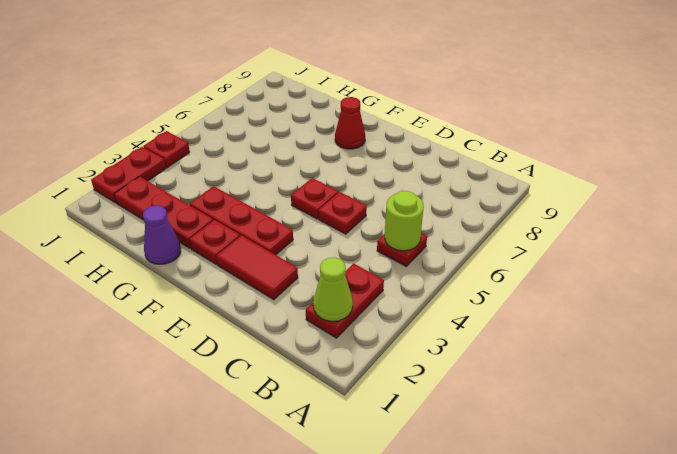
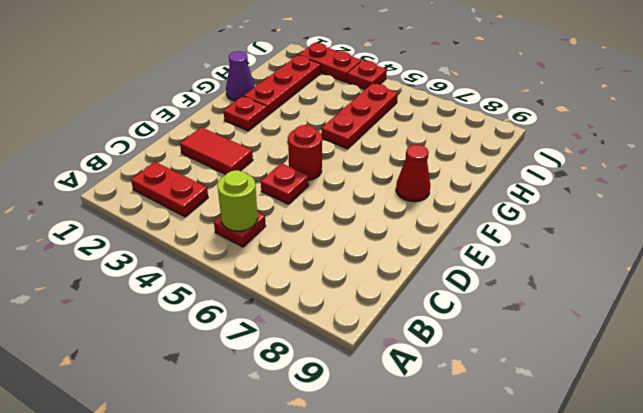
lime cone B2 level 2 -> none
red tile D2:E2 level 1 -> red tile D2:D3 level 1
red plate E3:G3 level 1 -> red plate G5:I5 level 1
red plate E5 level 1 -> red round brick E5 level 1

